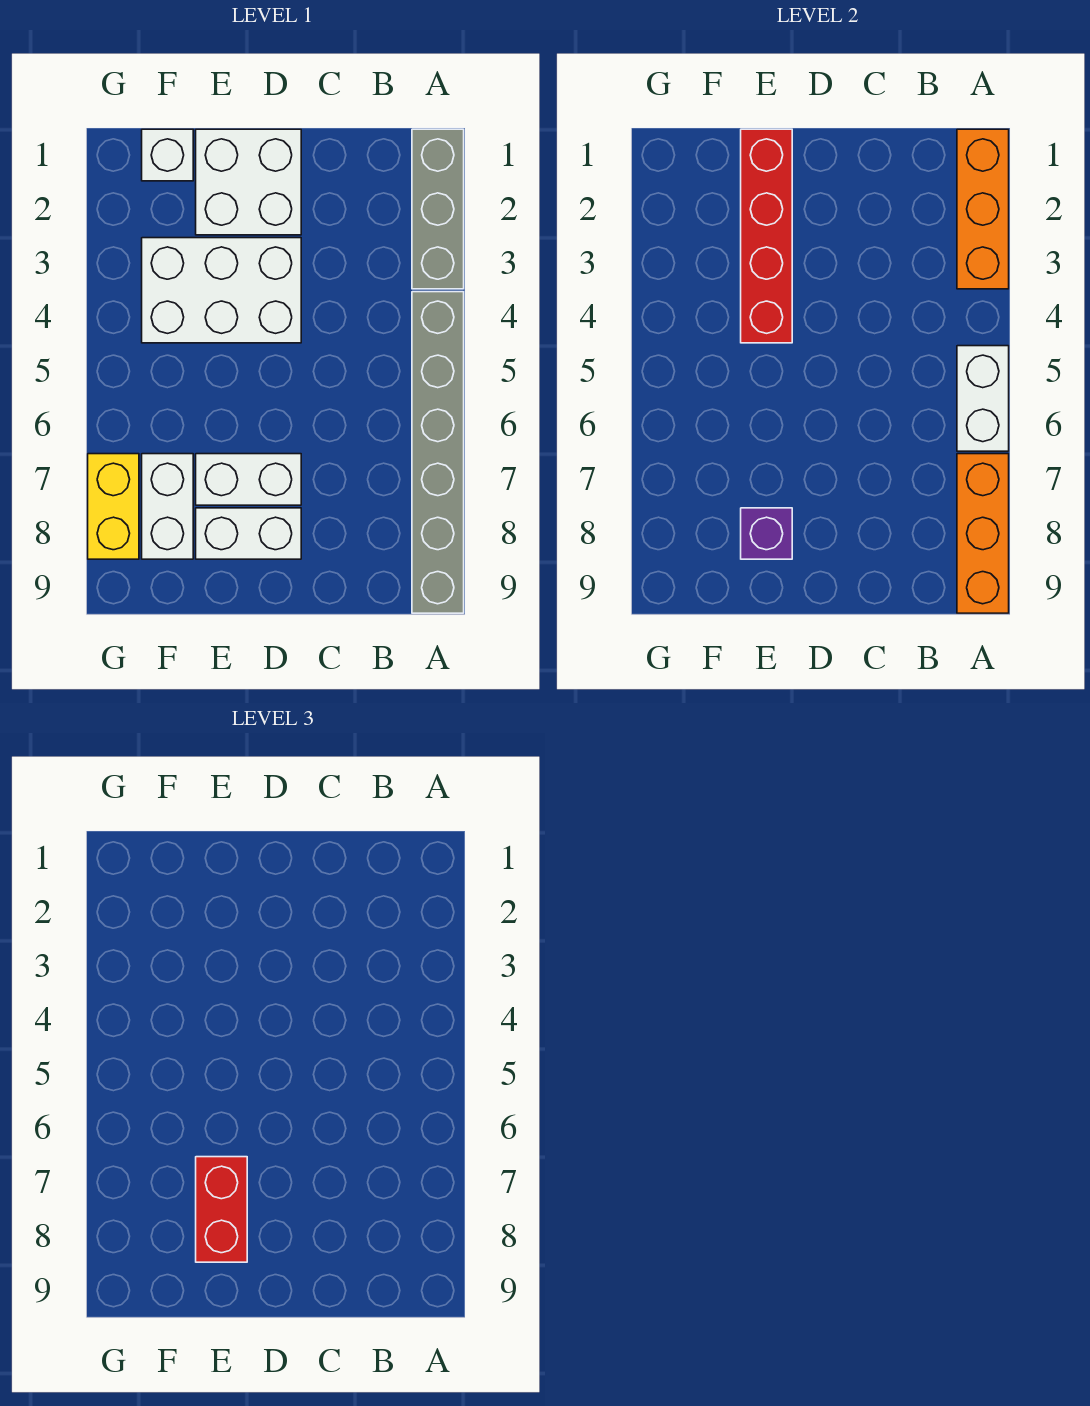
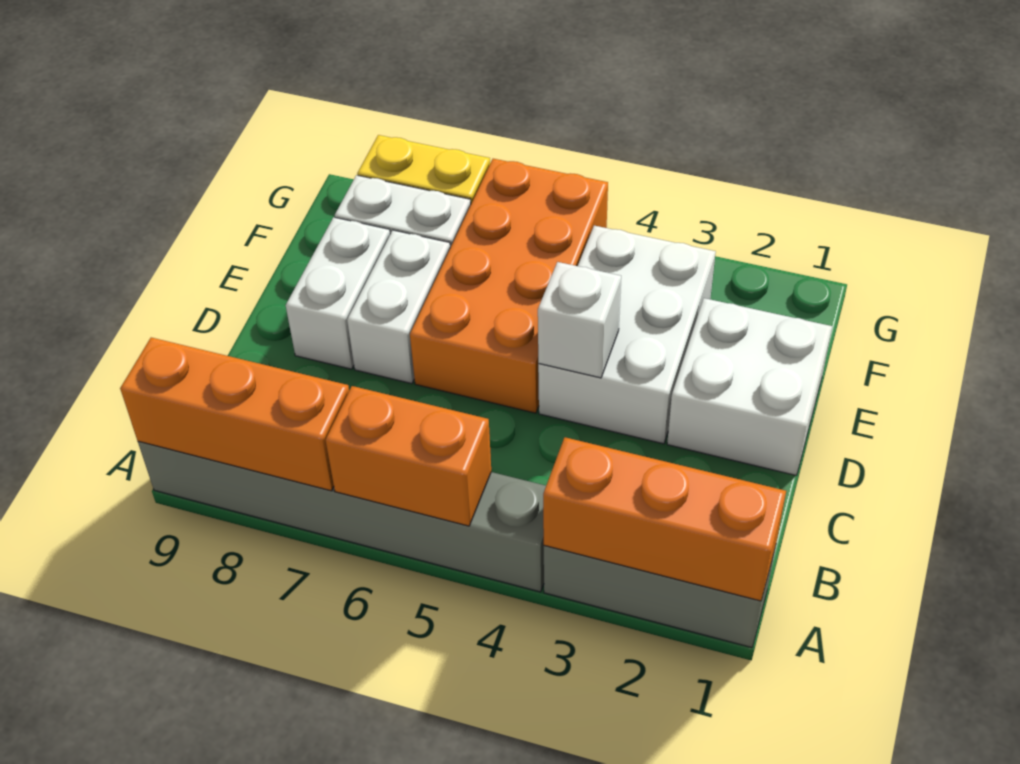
white brick A5:A6 level 2 -> orange brick A5:A6 level 2
none -> orange brick D5:G6 level 1
red brick E1:E4 level 2 -> none
red brick E7:E8 level 3 -> none
purple brick E8 level 2 -> none
white brick F1 level 1 -> white brick D4 level 2

